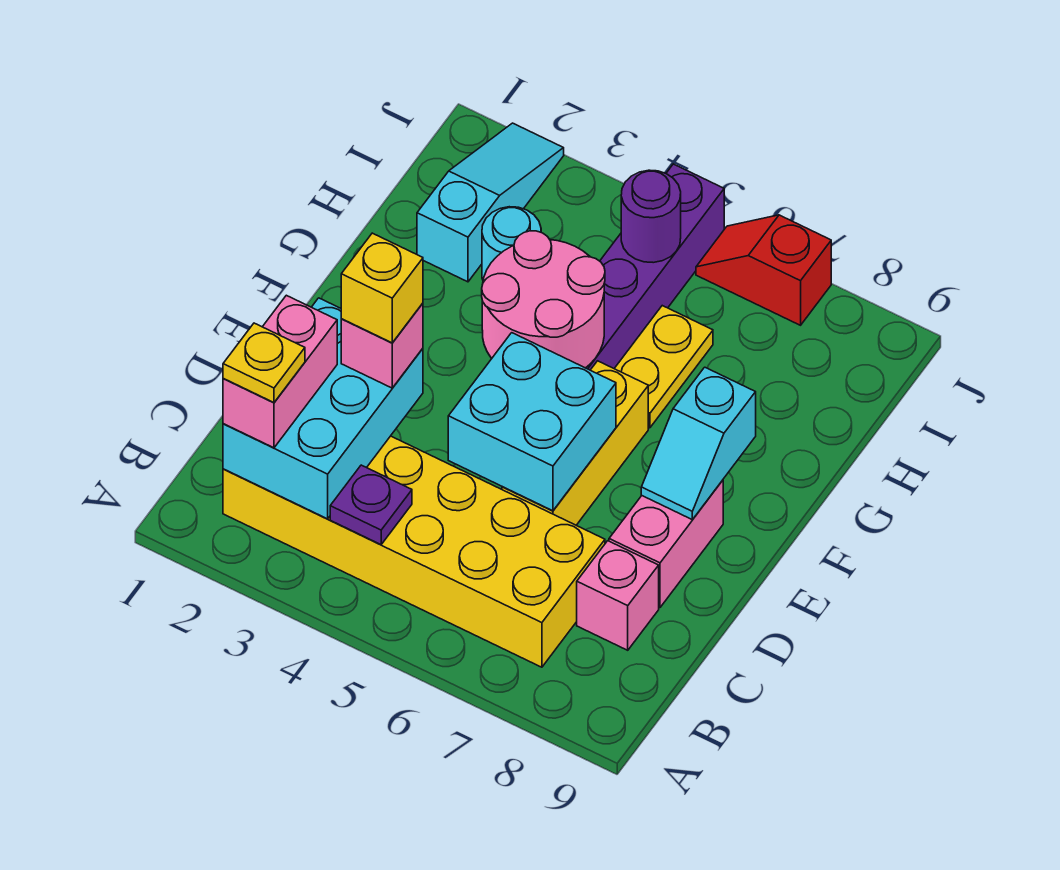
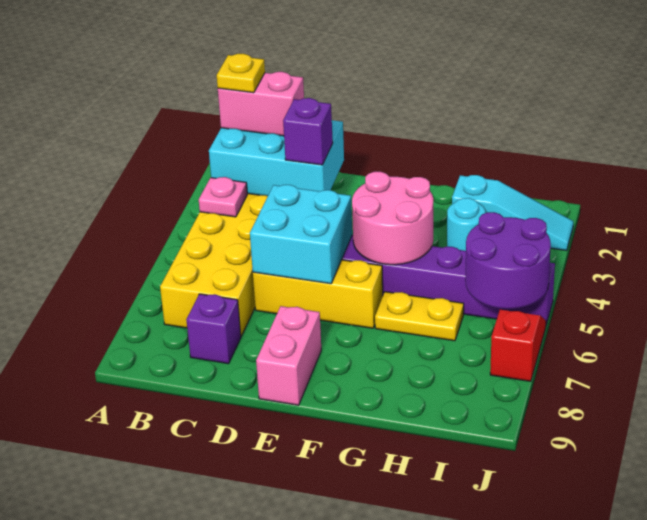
purple plate B4 level 2 -> pink plate B4 level 2
pink brick C8 level 1 -> purple brick C8 level 1
pink brick D3 level 3 -> purple brick D3 level 3
yellow brick D3 level 4 -> none
pink brick D8:E8 level 1 -> pink brick E8:E9 level 1
cyan slope E8:F8 level 2 top F -> none
purple round brick I5 level 2 -> purple round brick I5:J6 level 2

